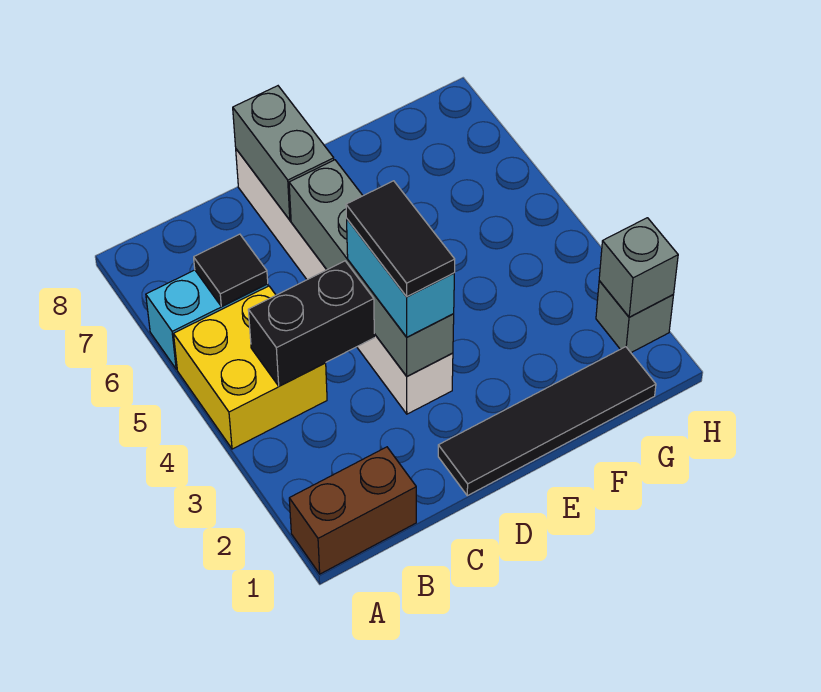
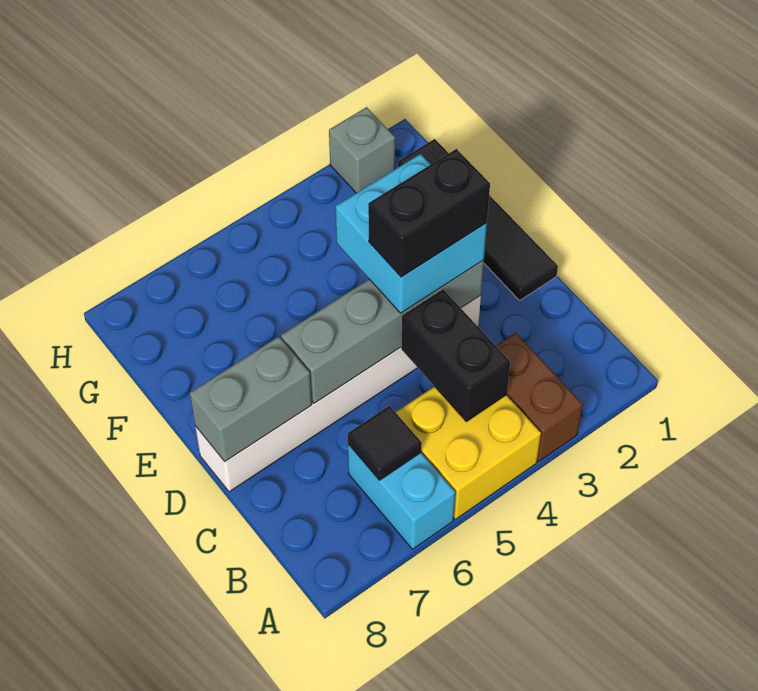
brown brick A1:B1 level 1 -> brown brick A3:B3 level 1
cyan brick D3:D4 level 3 -> cyan brick D3:E4 level 3
black tile D3:D4 level 4 -> black brick D3:D4 level 4
grey brick H2 level 2 -> none

